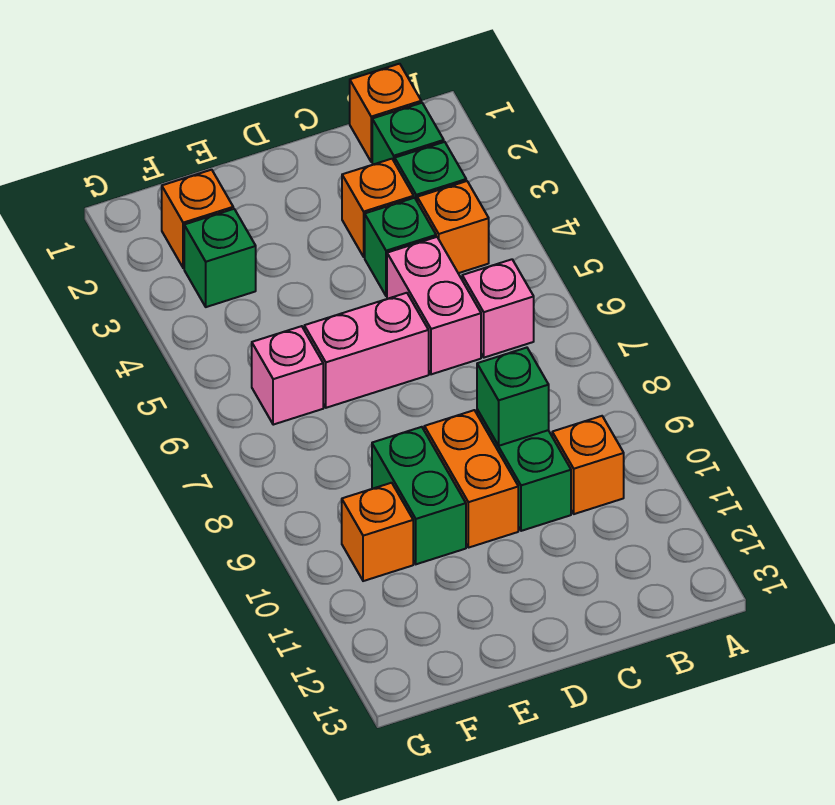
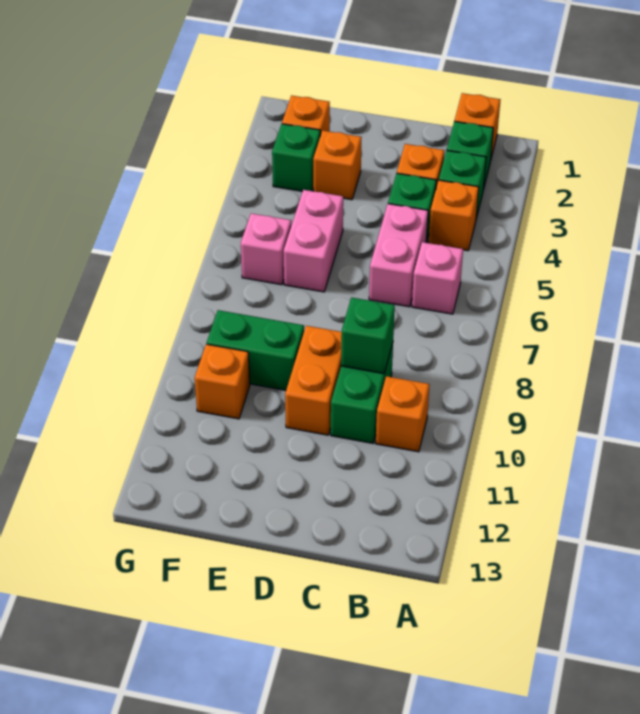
pink brick D6:E6 level 1 -> pink brick E5:E6 level 1
none -> orange brick E3 level 1
green brick E9:E10 level 1 -> green brick E9:F9 level 1

